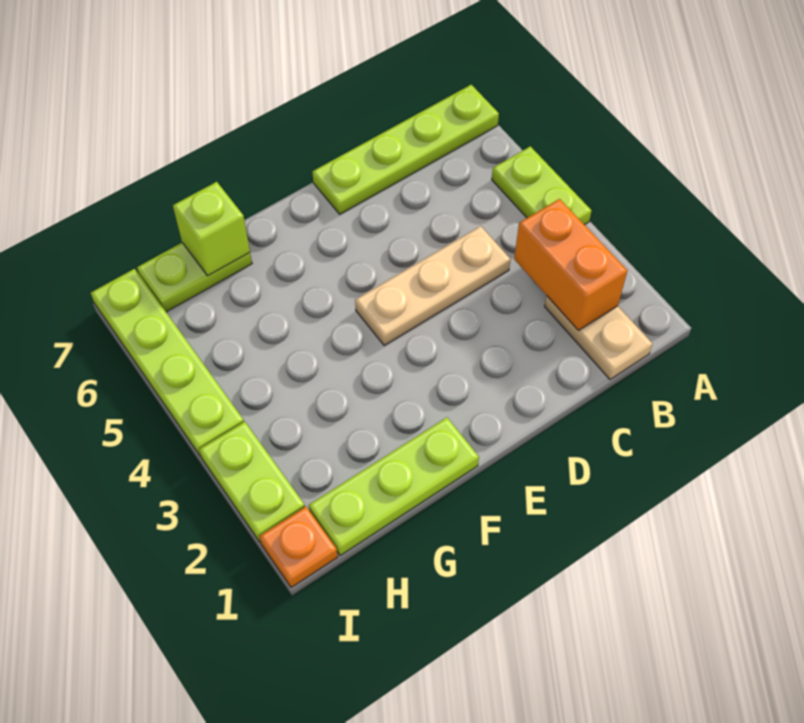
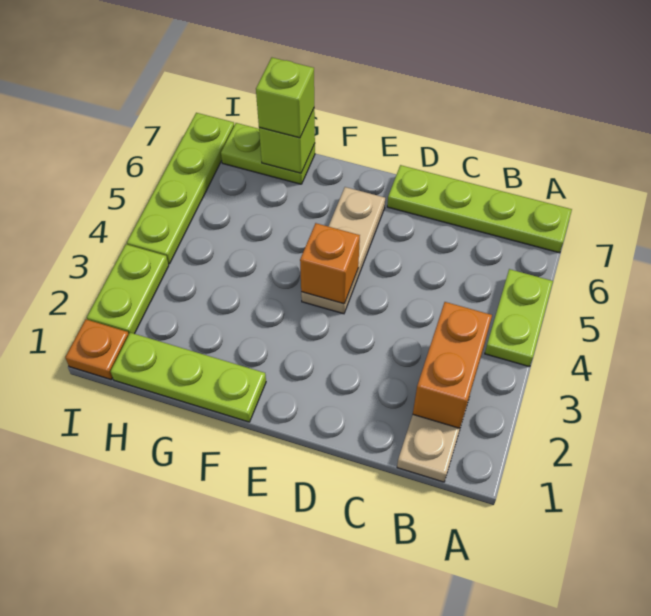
tan plate C4:E4 level 1 -> tan plate E4:E6 level 1
none -> orange brick E4 level 2
none -> lime brick G7 level 3

